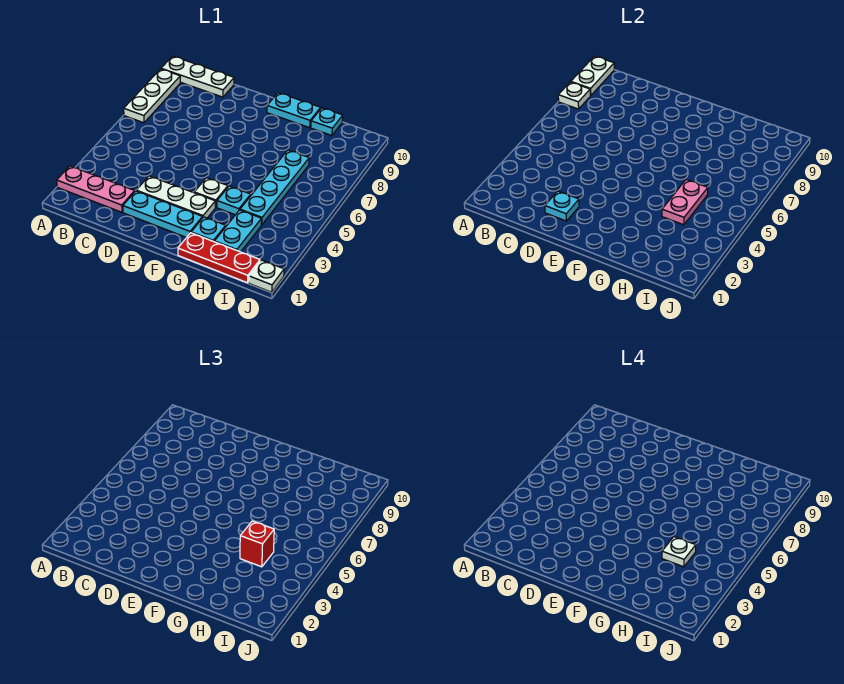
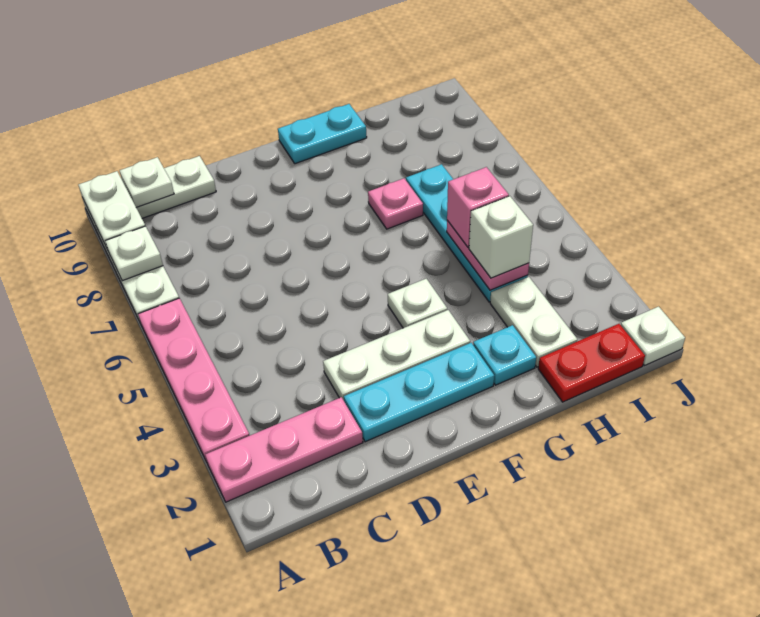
none -> pink plate A3:A6 level 1
cyan plate D2 level 2 -> none
red plate G1:I1 level 1 -> red plate H1:I1 level 1
cyan plate G4 level 1 -> none
none -> pink plate G7 level 1
cyan plate H2:H3 level 1 -> white plate H2:H3 level 1
red brick H4 level 3 -> white brick H4 level 3
white plate H4 level 4 -> white plate B10 level 2
none -> pink brick H5 level 3
cyan plate H10 level 1 -> none

